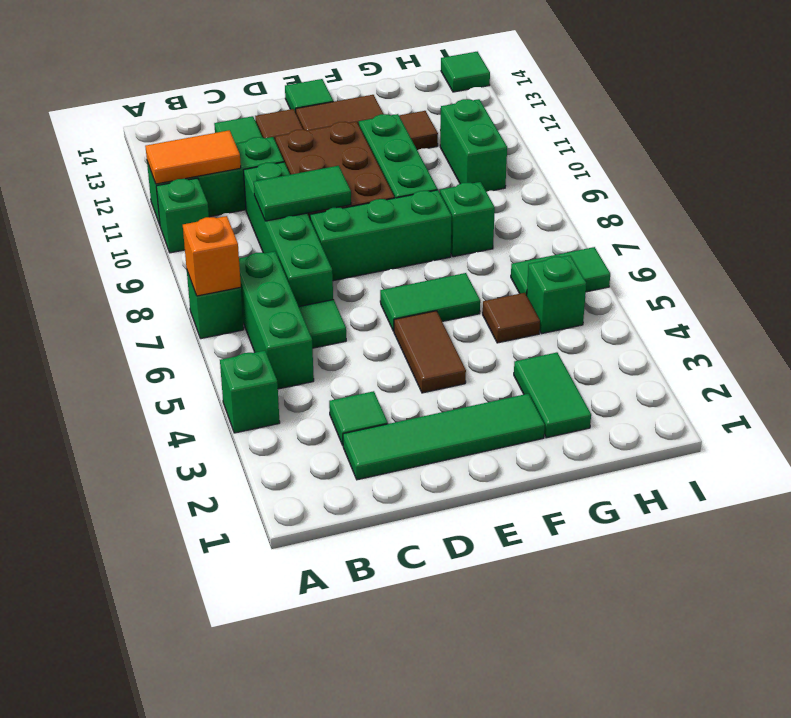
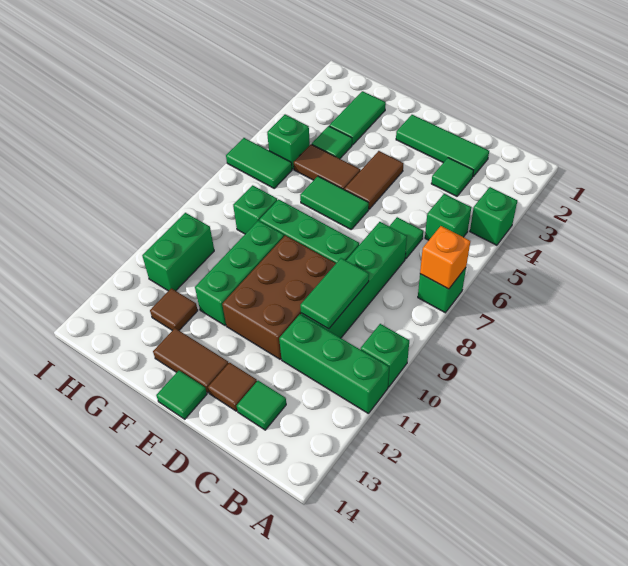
orange tile A11:B11 level 2 -> none
green brick B5:B7 level 1 -> green brick B5 level 1
green tile C2:F2 level 1 -> green tile C2:E2 level 1
green tile C9:D9 level 2 -> green tile C9:C10 level 2
brown tile G5 level 1 -> brown tile F5:G5 level 1
green tile I14 level 1 -> green tile G4 level 1

